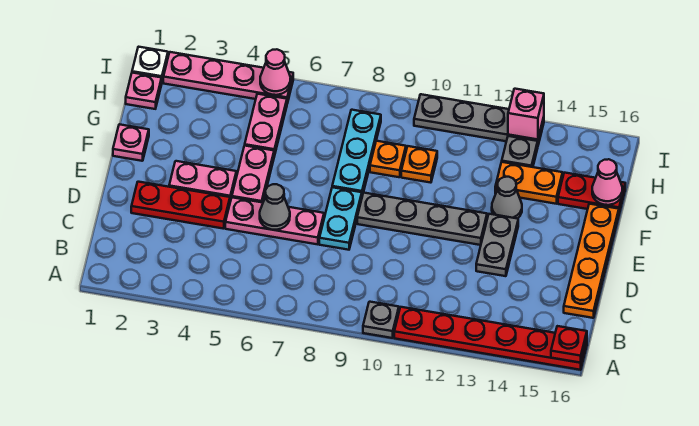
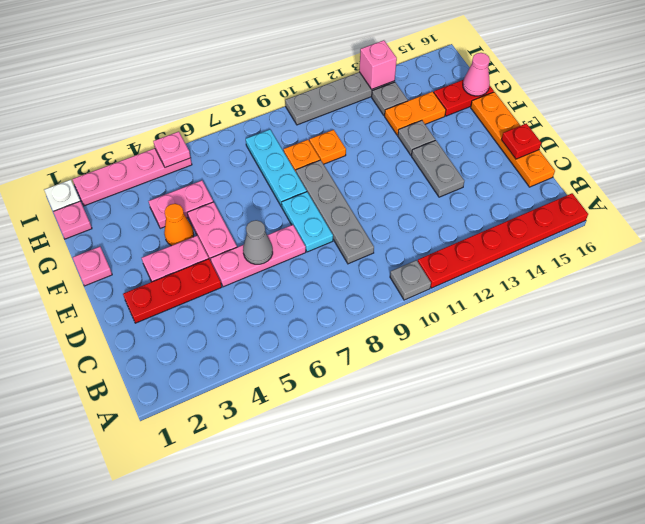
red plate A16 level 2 -> red plate D16 level 2
grey plate E9:E12 level 1 -> grey plate C9:F9 level 1
none -> orange cone F4 level 1
grey cone F13 level 1 -> grey plate F13 level 1
pink plate G5:H5 level 1 -> pink plate G4:G5 level 1
pink cone I5 level 2 -> pink plate I5 level 2

